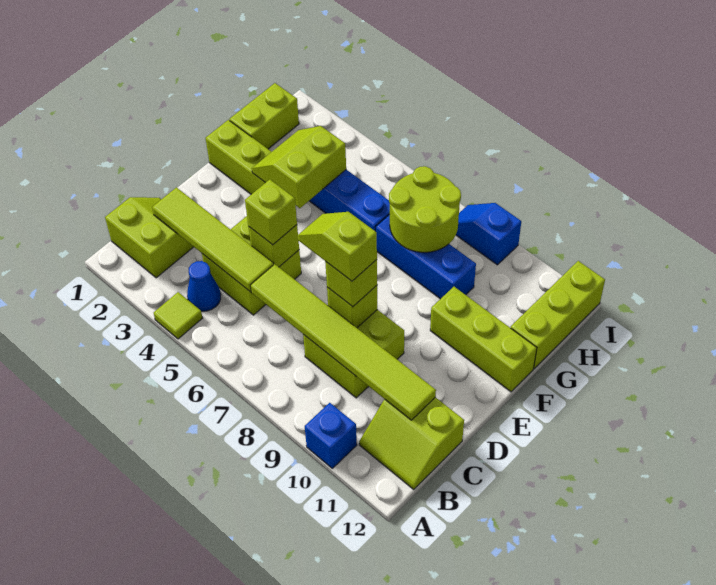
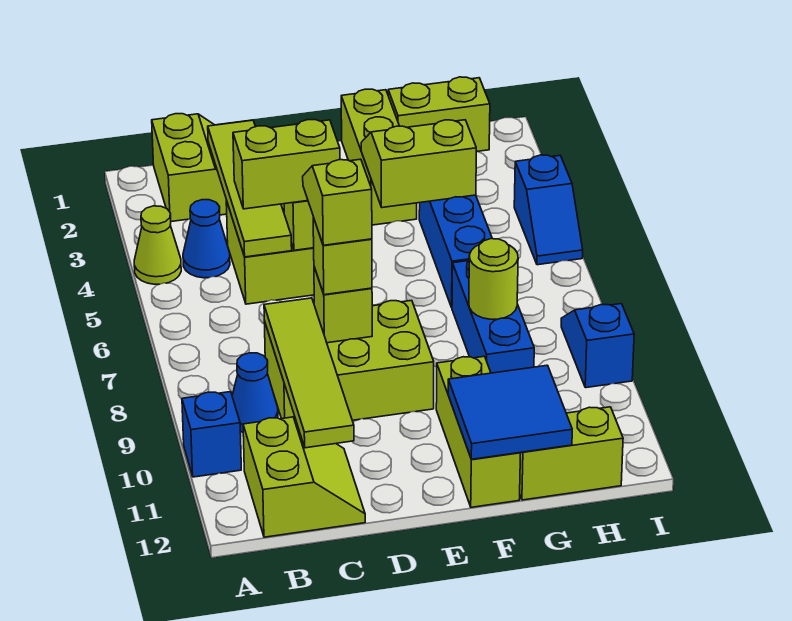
lime tile A4 level 1 -> lime cone A4 level 1
none -> blue cone B9 level 1
lime slope B11:C12 level 1 top C -> lime slope B11:C12 level 1 top B
lime tile C6:C11 level 2 -> lime tile C8:C11 level 2
lime brick C8:D9 level 1 -> lime brick C8:E9 level 1
lime brick D5 level 3 -> lime brick C5:D5 level 3
none -> blue tile F11:G12 level 2
lime round brick G7:H8 level 2 -> lime round brick G8 level 2
lime brick G12:I12 level 1 -> lime brick G12:H12 level 1
none -> blue slope I4:I5 level 1 top 4

